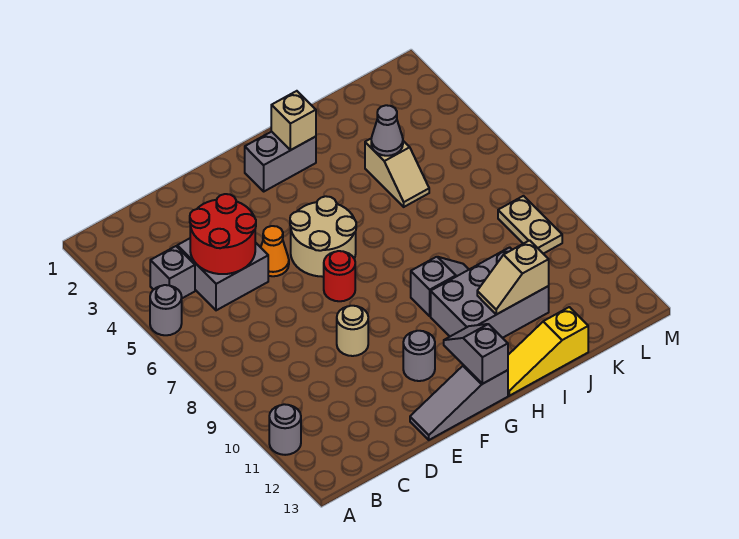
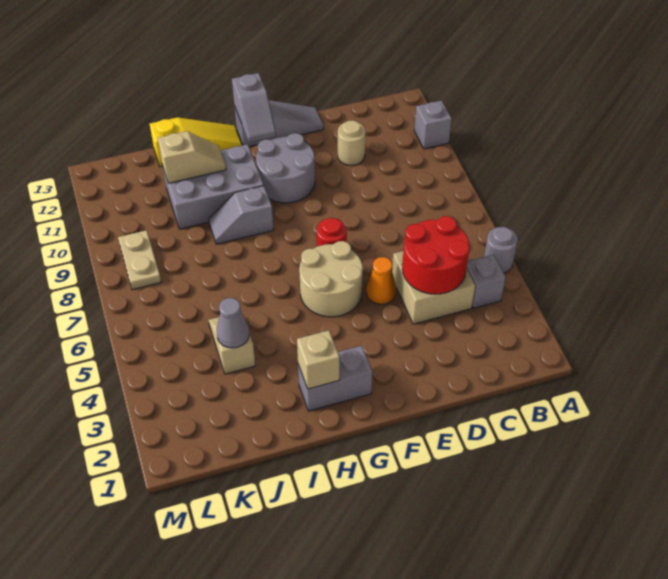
grey round brick A11 level 1 -> grey brick A11 level 1
grey brick C4:D5 level 1 -> tan brick C4:D5 level 1
tan round brick E9 level 1 -> tan round brick D11 level 1
grey round brick F11 level 1 -> grey round brick F10:G11 level 1

